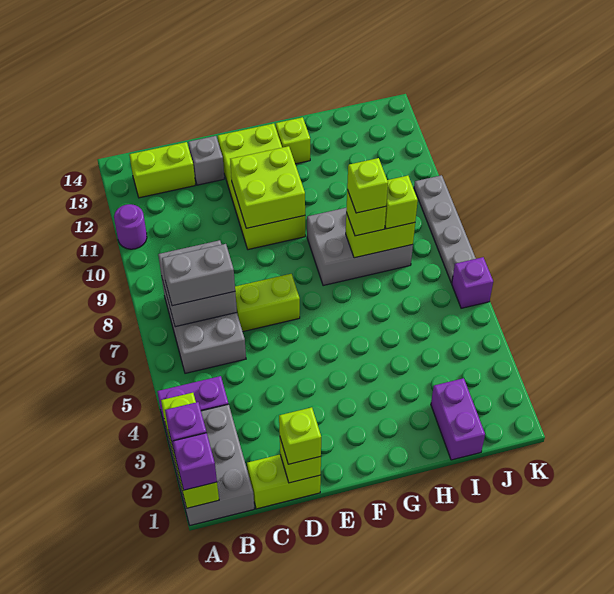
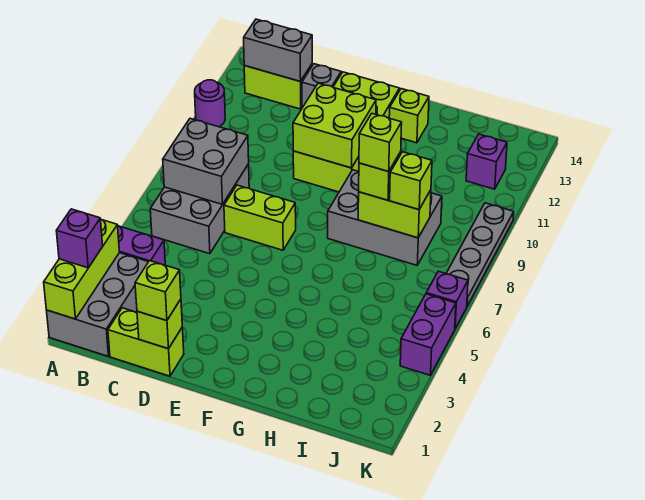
purple brick A1 level 3 -> purple brick J12 level 1
grey brick B7:C7 level 3 -> grey brick B13:C13 level 2
purple brick I1:I2 level 1 -> purple brick K4:K5 level 1

